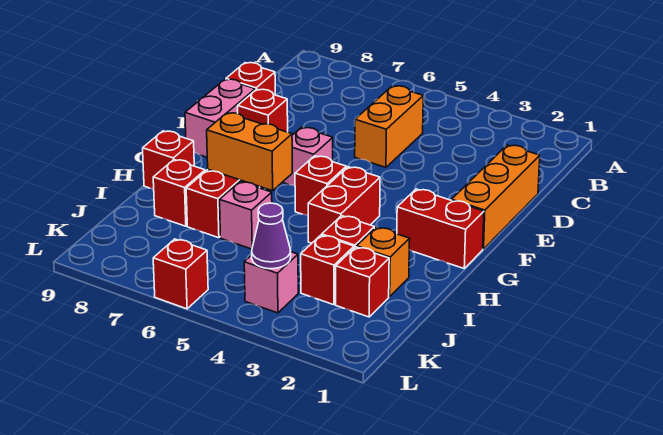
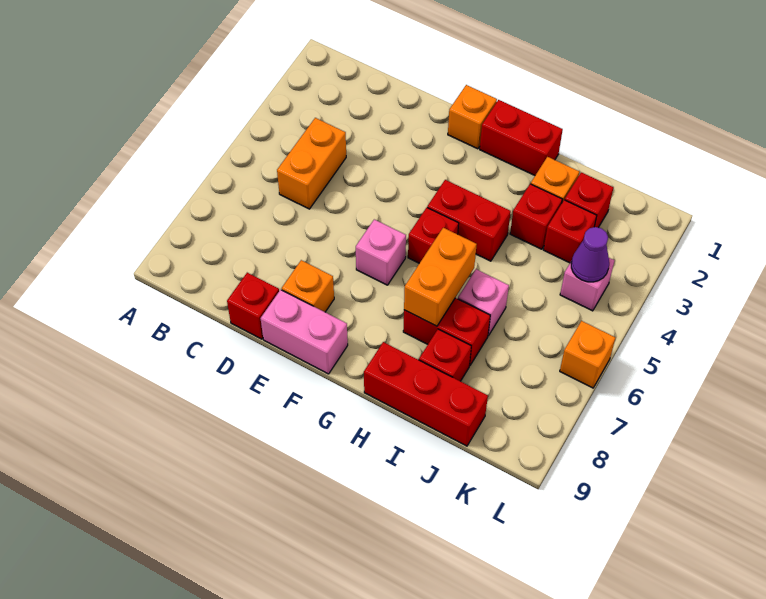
orange brick C5:D5 level 1 -> orange brick C4:C5 level 1
orange brick D1:F1 level 1 -> orange brick F1 level 1
red brick E8 level 1 -> orange brick E8 level 1
red brick G1:G2 level 1 -> red brick G1:H1 level 1
red brick H9 level 1 -> red brick H9:J9 level 1
red brick L6 level 1 -> orange brick L6 level 1

